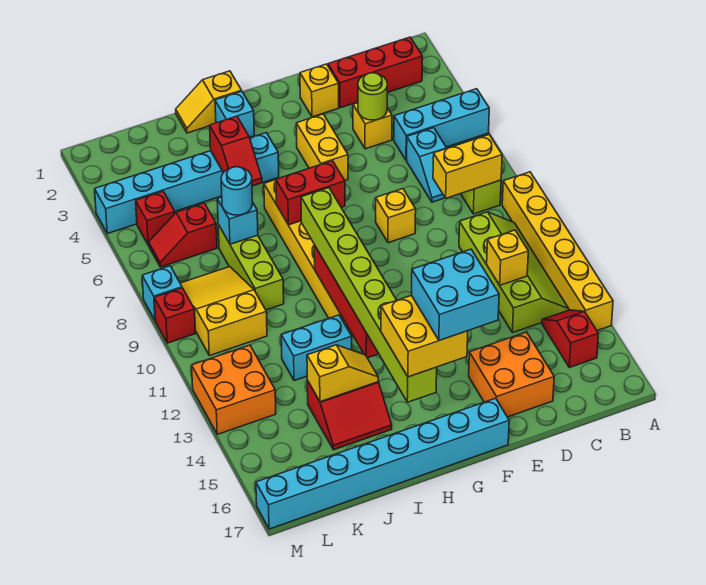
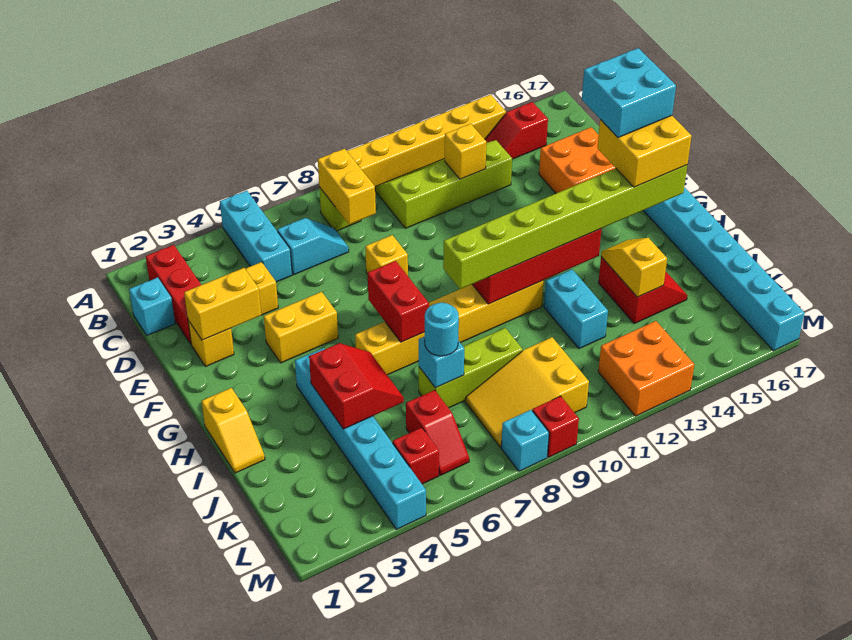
lime round brick D4 level 2 -> none
none -> yellow brick E2:E3 level 2
cyan brick H2 level 1 -> cyan brick C1 level 1
red slope I4:I5 level 2 top 4 -> red slope I4:J5 level 2 top 4

